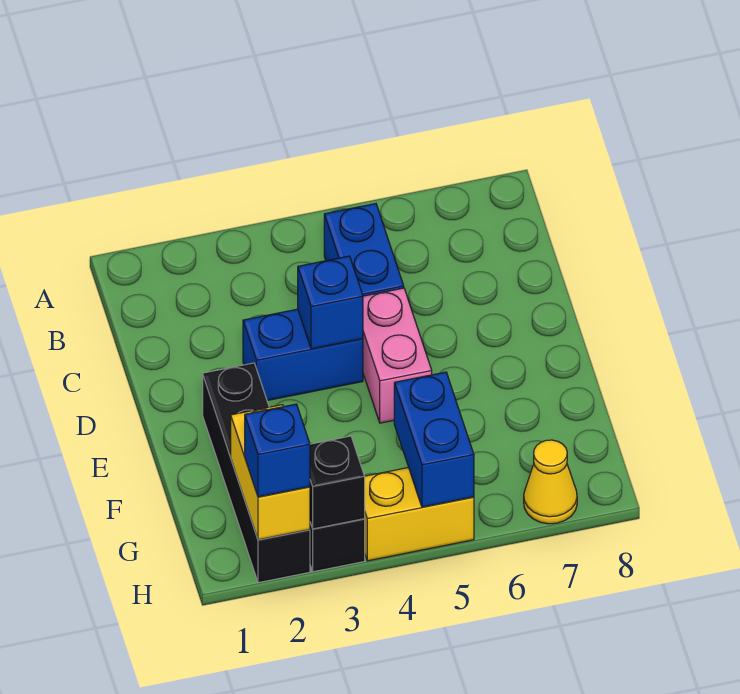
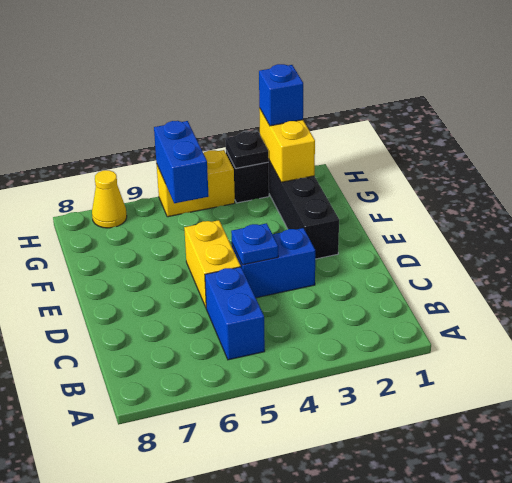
blue brick D4 level 2 -> blue plate D4 level 2
pink brick D5:E5 level 1 -> yellow brick D5:E5 level 1
black brick H3 level 2 -> black plate H3 level 2

